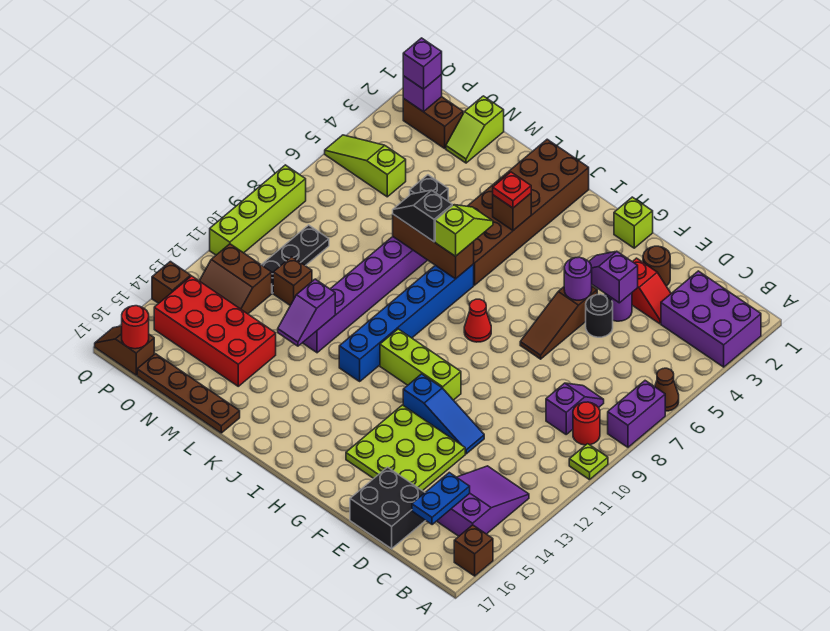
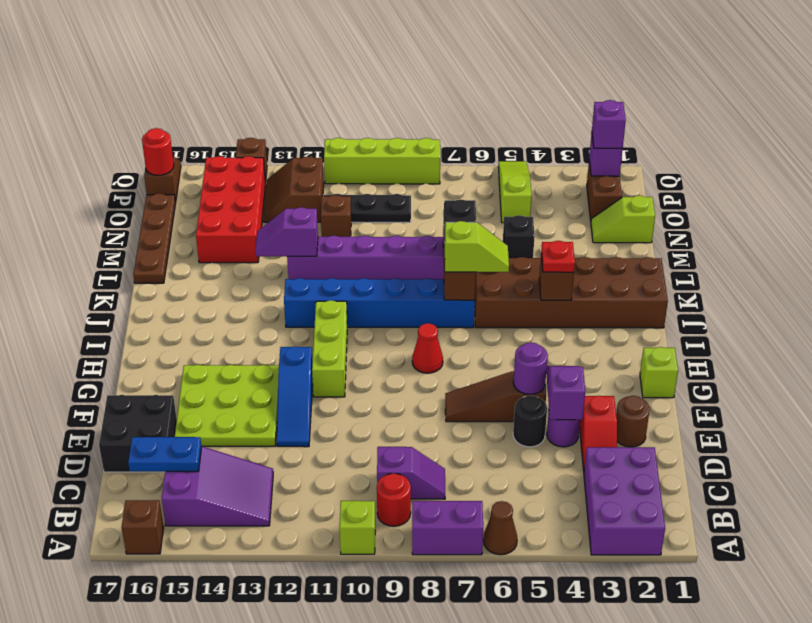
lime plate A10 level 1 -> lime brick A10 level 1

